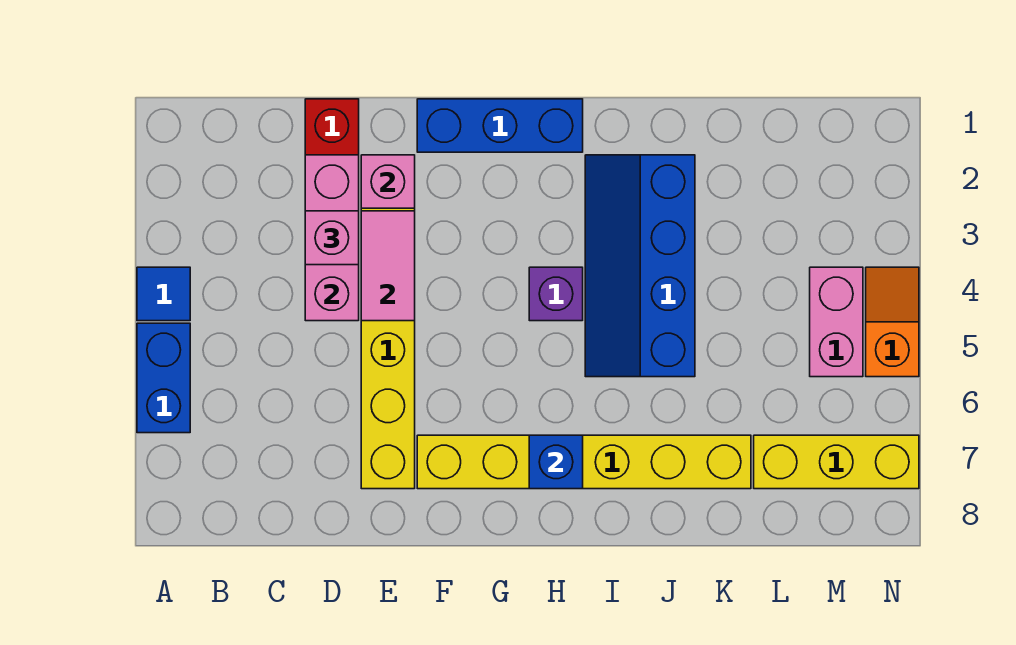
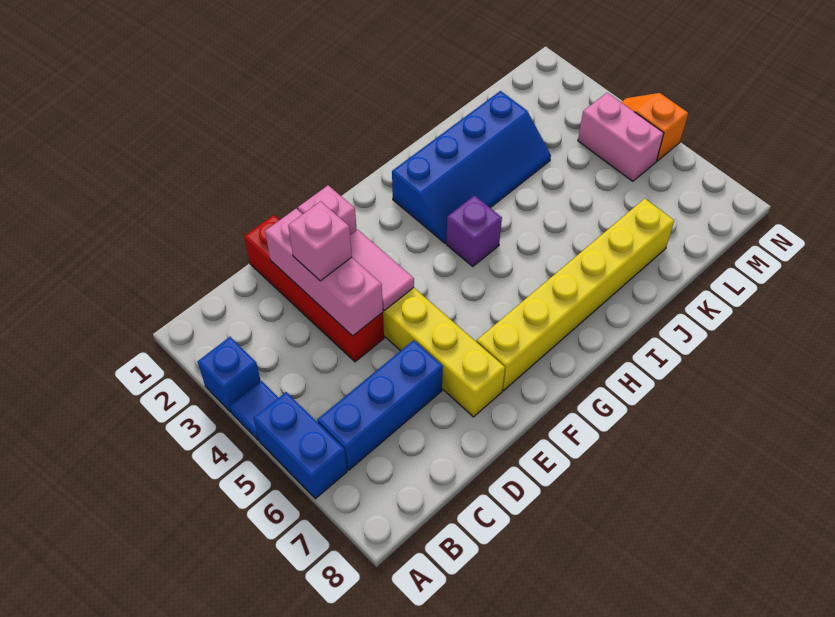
blue brick F1:H1 level 1 -> blue brick B6:D6 level 1
blue brick H7 level 2 -> blue brick A3 level 1
blue slope I2:J5 level 1 top J -> blue slope H2:K3 level 1 top 2
yellow brick L7:N7 level 1 -> none

